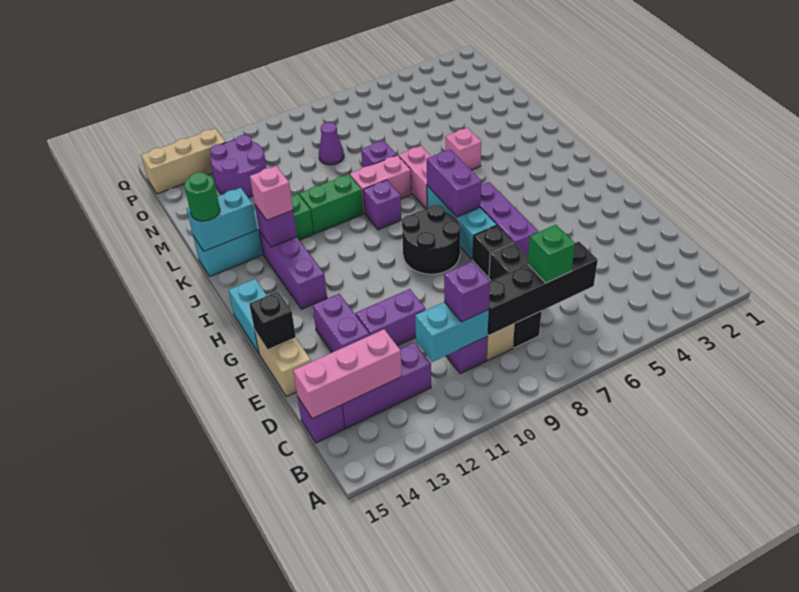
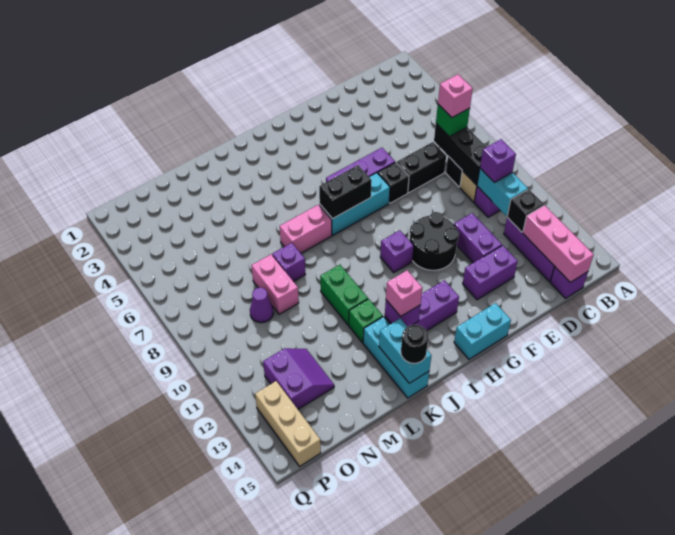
black brick C6:C9 level 2 -> black brick C7:C9 level 2
tan brick E15:F15 level 1 -> none
black brick F15 level 2 -> black brick C12 level 2
black round brick G8:H9 level 1 -> black round brick F10:G11 level 1
purple brick H7:I7 level 2 -> black brick H7:I7 level 2
purple brick J9 level 1 -> purple brick H10 level 1
pink brick K5 level 1 -> pink brick C7 level 4
pink brick K8:K9 level 1 -> pink brick M8:M9 level 1
green round brick K15 level 3 -> black round brick K15 level 3
purple round brick N12:O13 level 1 -> purple slope N12:O13 level 1 top O

